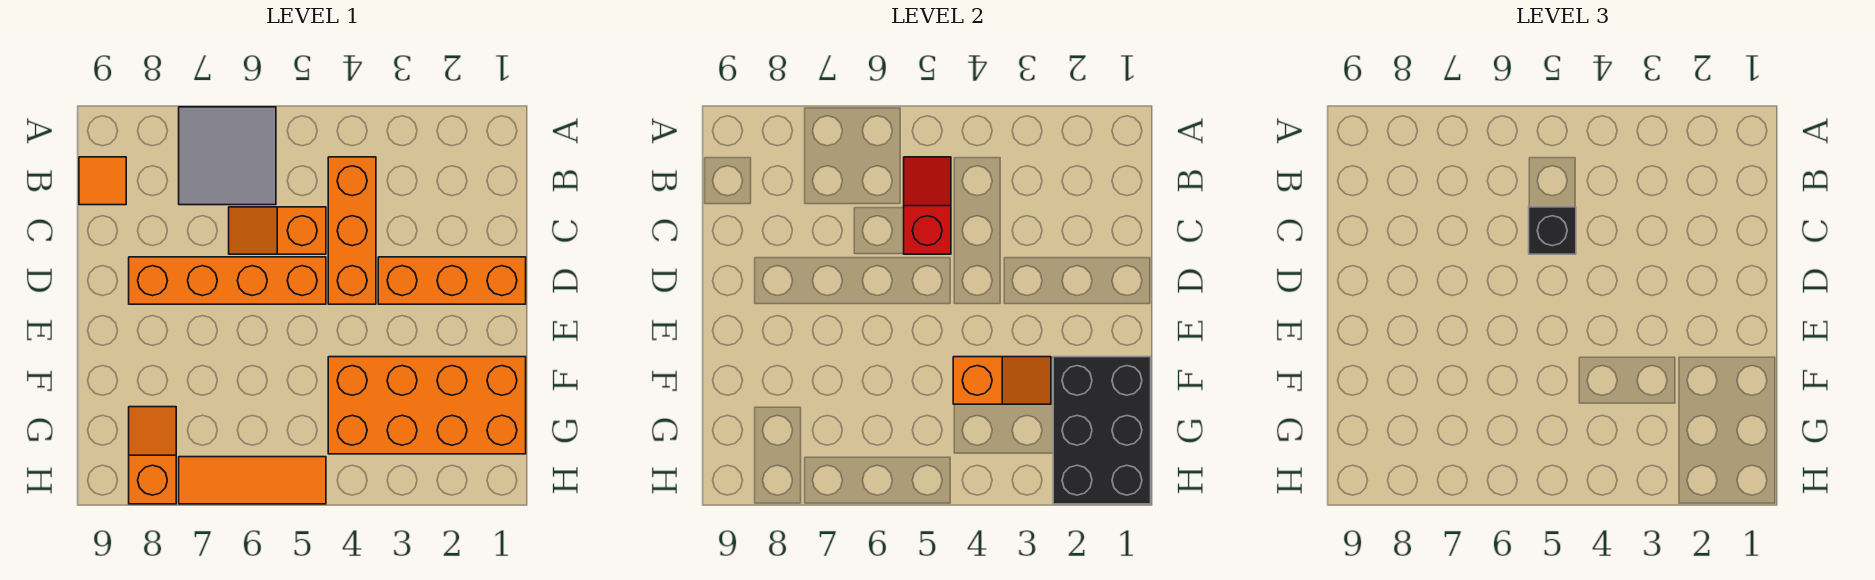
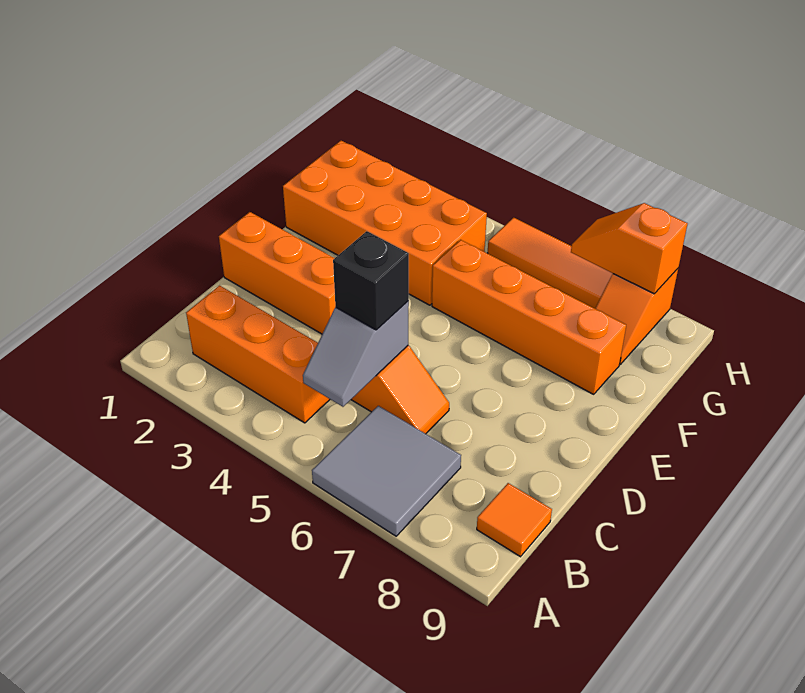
orange brick B4:D4 level 1 -> orange brick B2:B4 level 1
red slope B5:C5 level 2 top C -> grey slope B5:C5 level 2 top C
orange brick D5:D8 level 1 -> orange brick F5:F8 level 1
black brick F1:H2 level 2 -> none
orange slope F3:F4 level 2 top 4 -> orange slope H7:H8 level 2 top 8

